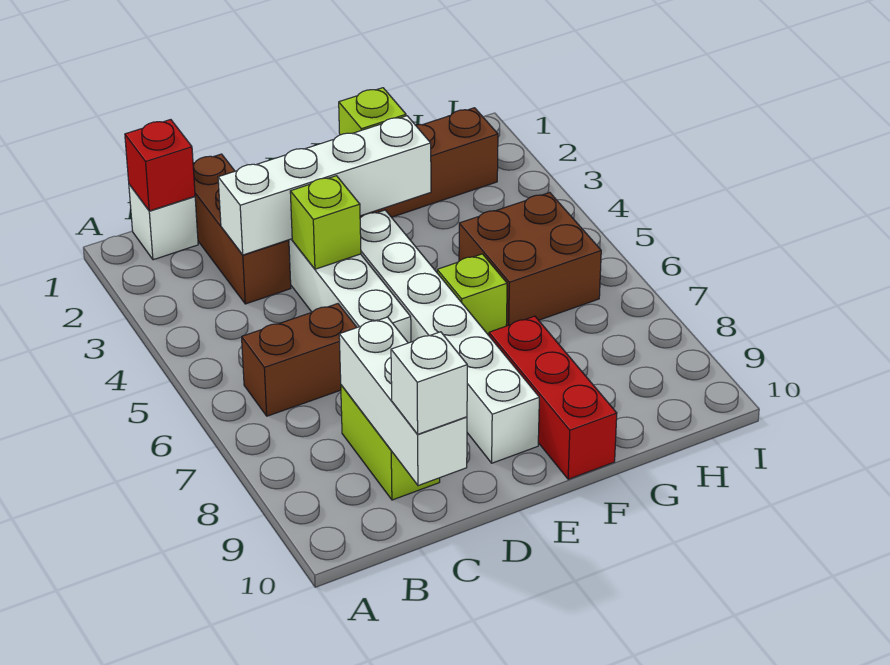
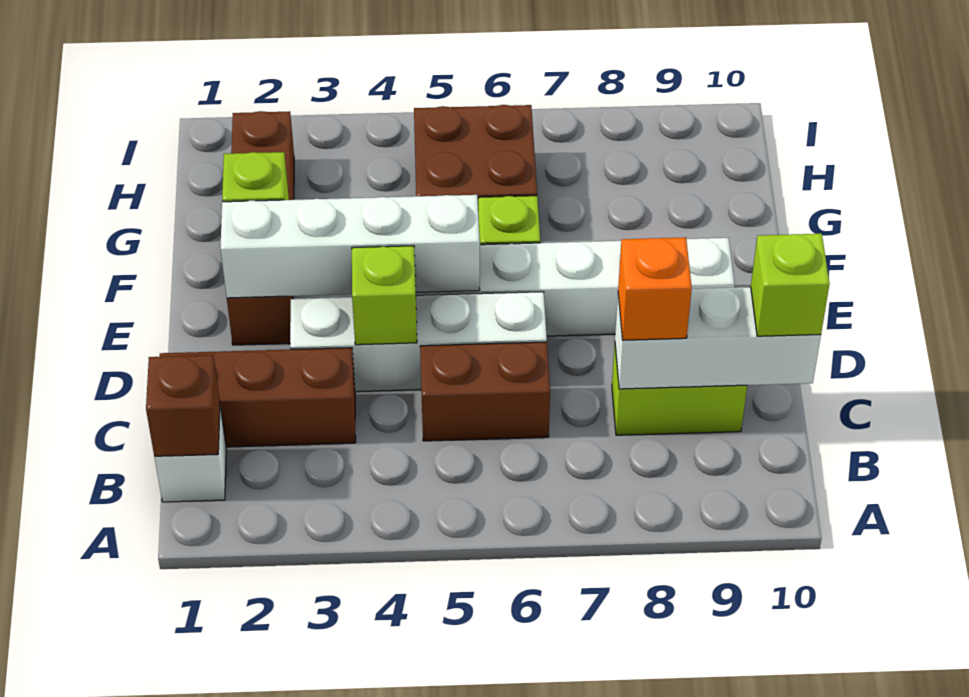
red brick B1 level 2 -> brown brick B1 level 2
brown brick B6:C6 level 1 -> brown brick C5:C6 level 1
white brick C3:F3 level 2 -> white brick E2:E5 level 2
none -> orange brick C8 level 3
white brick C10 level 3 -> lime brick C10 level 3
red brick F8:F10 level 1 -> none

